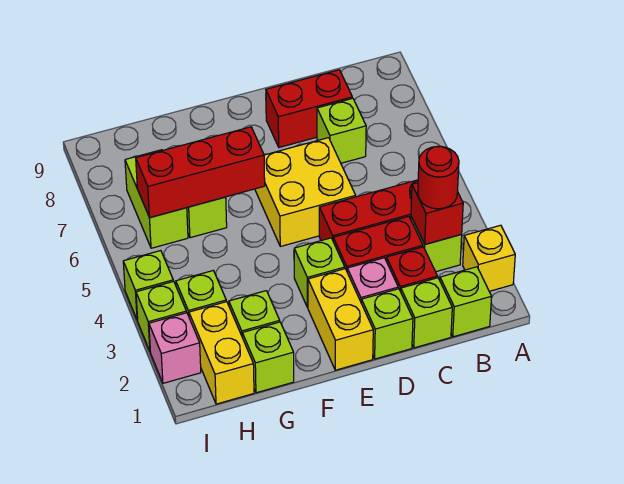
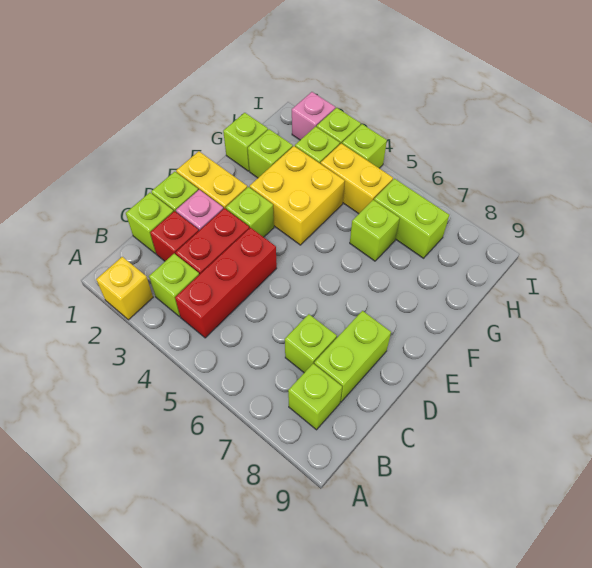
lime brick B1 level 1 -> lime brick B8 level 1
red brick B3 level 2 -> none
red round brick B3 level 3 -> none
red brick C8:D8 level 1 -> lime brick C8:D8 level 1
yellow brick D5:E6 level 1 -> yellow brick F3:G4 level 1
red brick F6:H6 level 2 -> none
yellow brick H1:H2 level 1 -> yellow brick H4:H5 level 1

